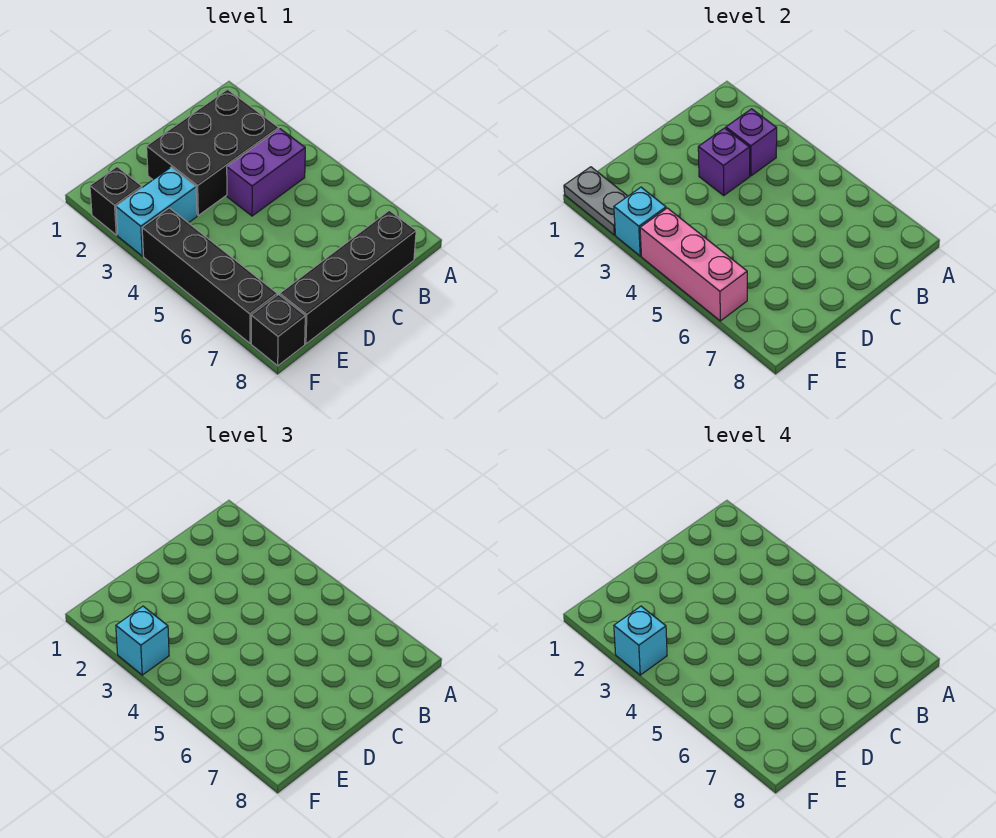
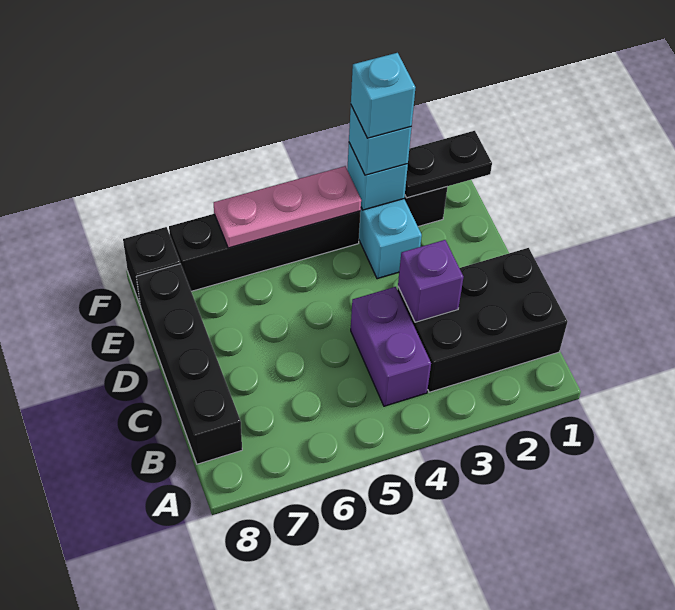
black brick B2:D3 level 1 -> black brick B1:C3 level 1
purple brick B3 level 2 -> none
grey plate F1:F2 level 2 -> black plate F1:F2 level 2
pink brick F4:F6 level 2 -> pink plate F4:F6 level 2

